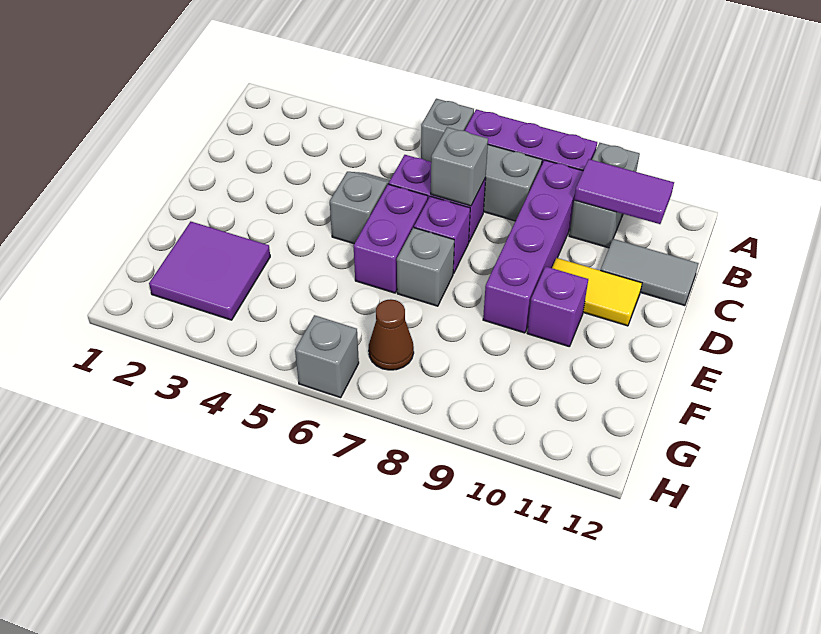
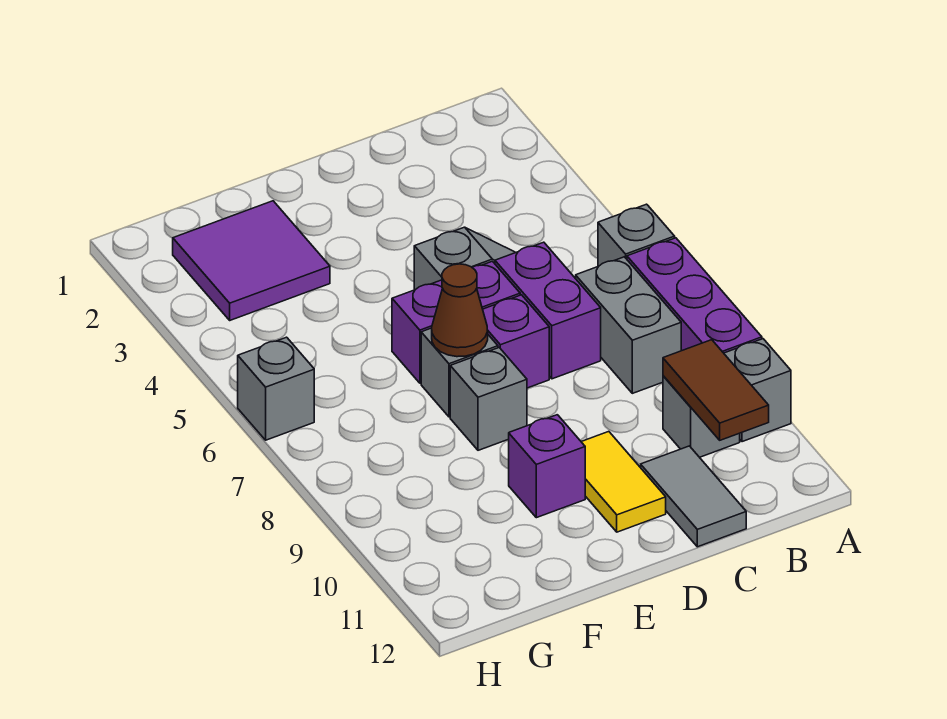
purple brick B9:E9 level 1 -> none
purple tile B10:B11 level 2 -> brown tile B10:B11 level 2
grey brick C7 level 2 -> grey brick E8 level 1
brown cone G7 level 1 -> brown cone E7 level 2

